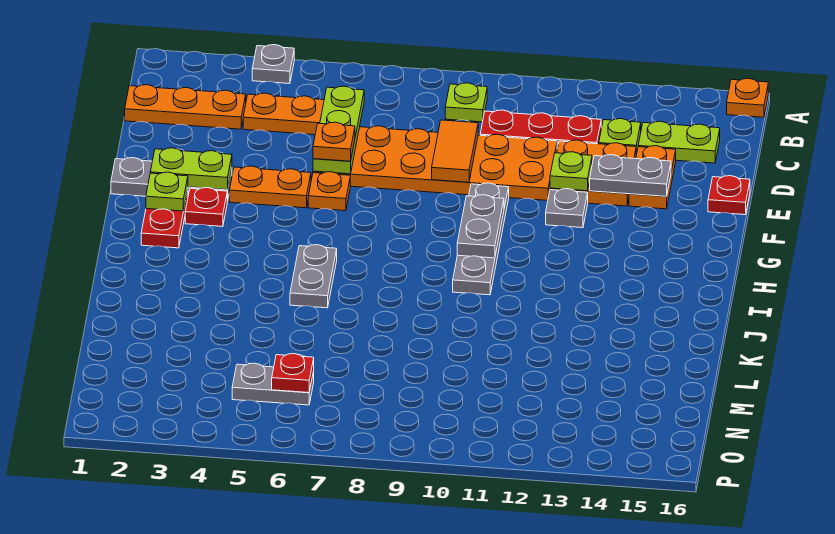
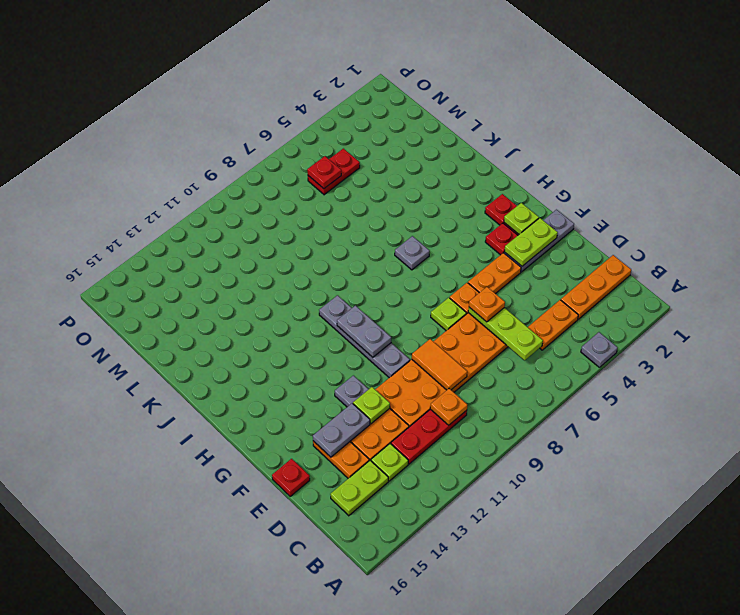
orange plate A16 level 1 -> orange plate C10 level 2
lime plate B9 level 1 -> lime plate F7 level 1
grey plate I6:J6 level 1 -> grey plate I6 level 1
grey plate N5:N6 level 1 -> red plate N5:N6 level 1

